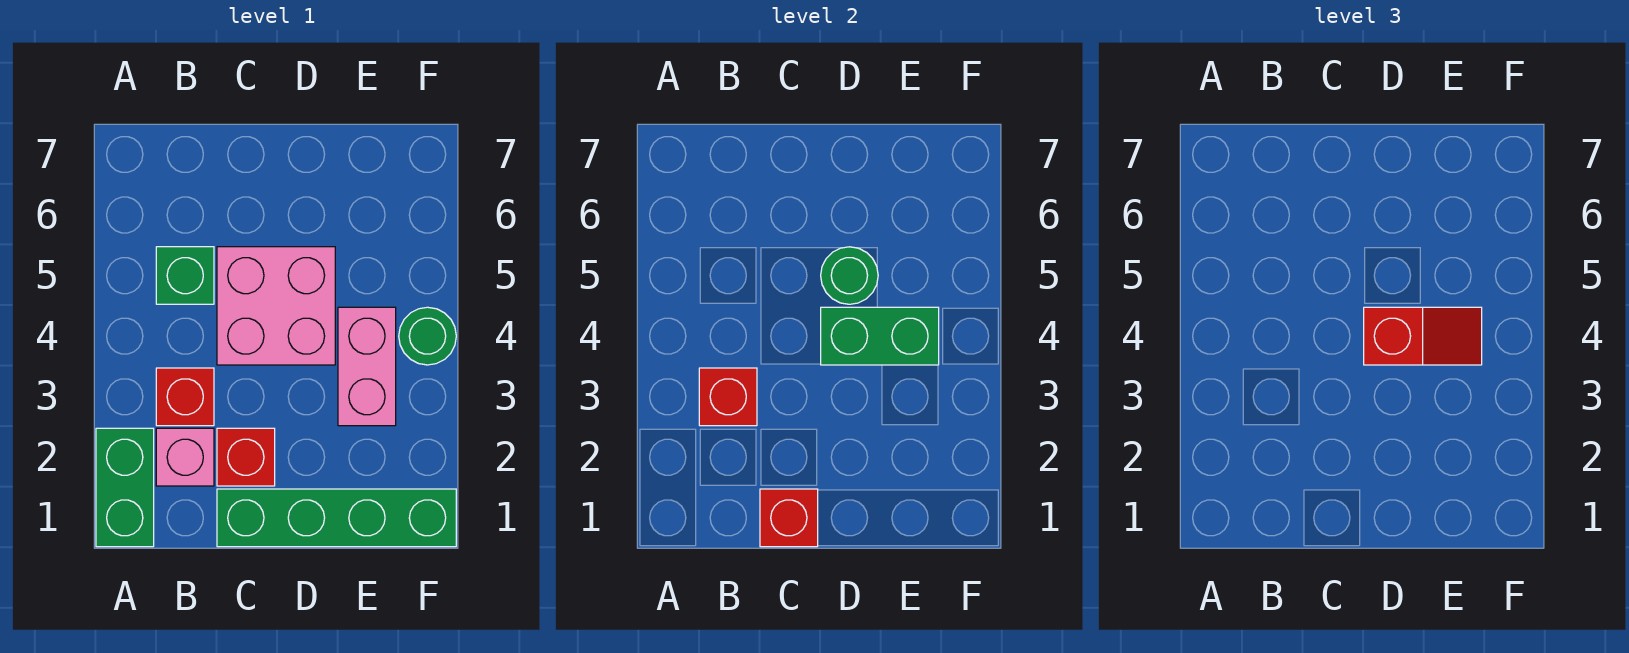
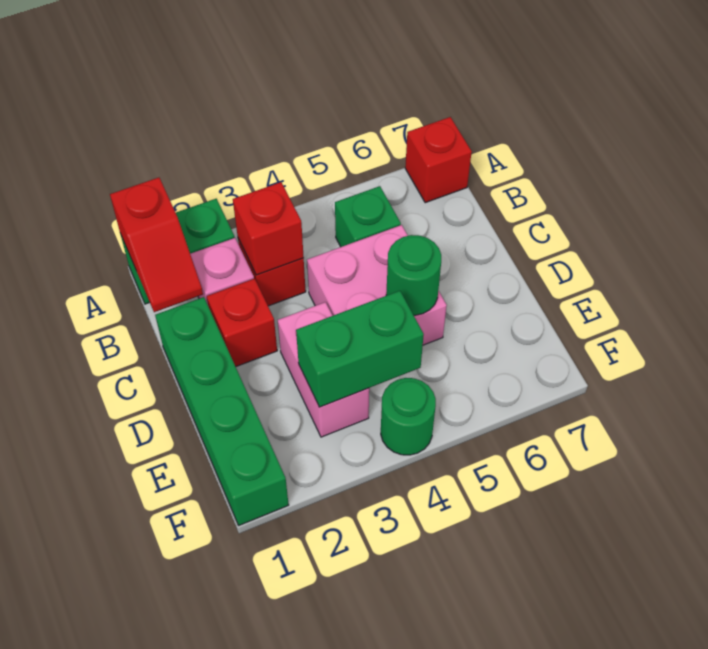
red brick C1 level 2 -> red brick A7 level 1
green brick D4:E4 level 2 -> green brick E3:E4 level 2
red slope D4:E4 level 3 top D -> red slope A1:B1 level 2 top A
pink brick E3:E4 level 1 -> pink brick D3:E3 level 1

